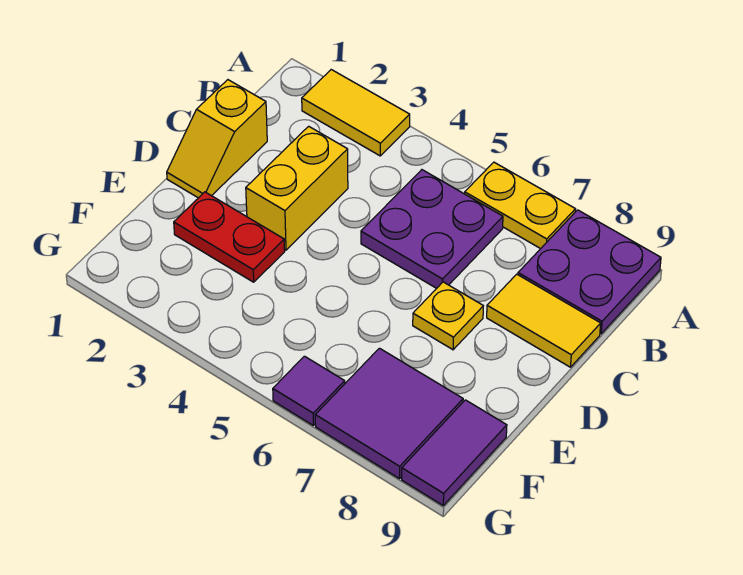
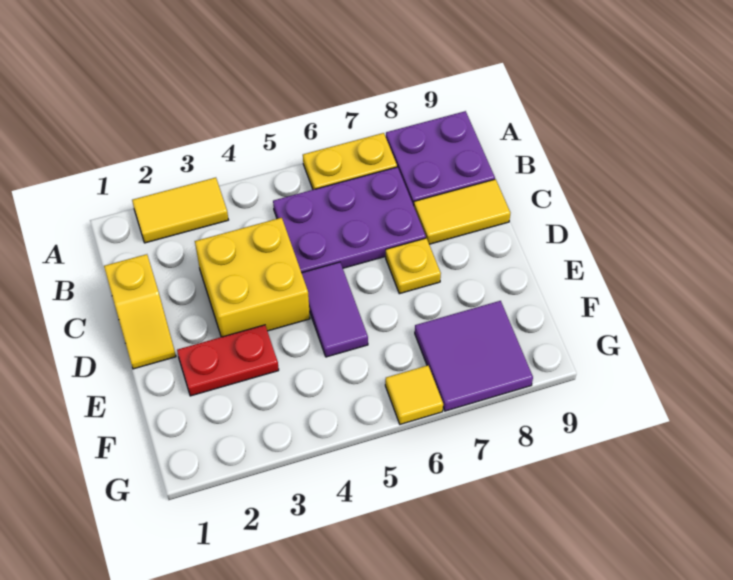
purple plate B5:C6 level 1 -> purple plate B5:C7 level 1
yellow brick C3:D3 level 1 -> yellow brick C3:D4 level 1
purple tile F9:G9 level 1 -> purple tile D5:E5 level 1
purple tile G6 level 1 -> yellow tile G6 level 1

